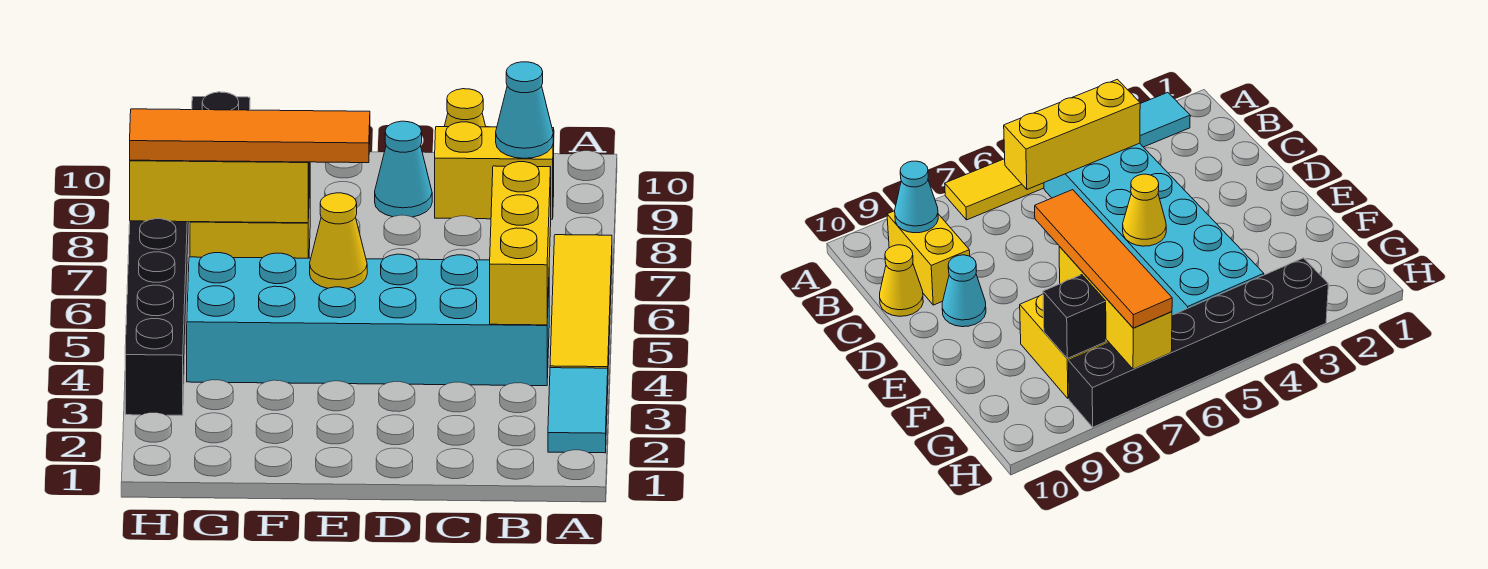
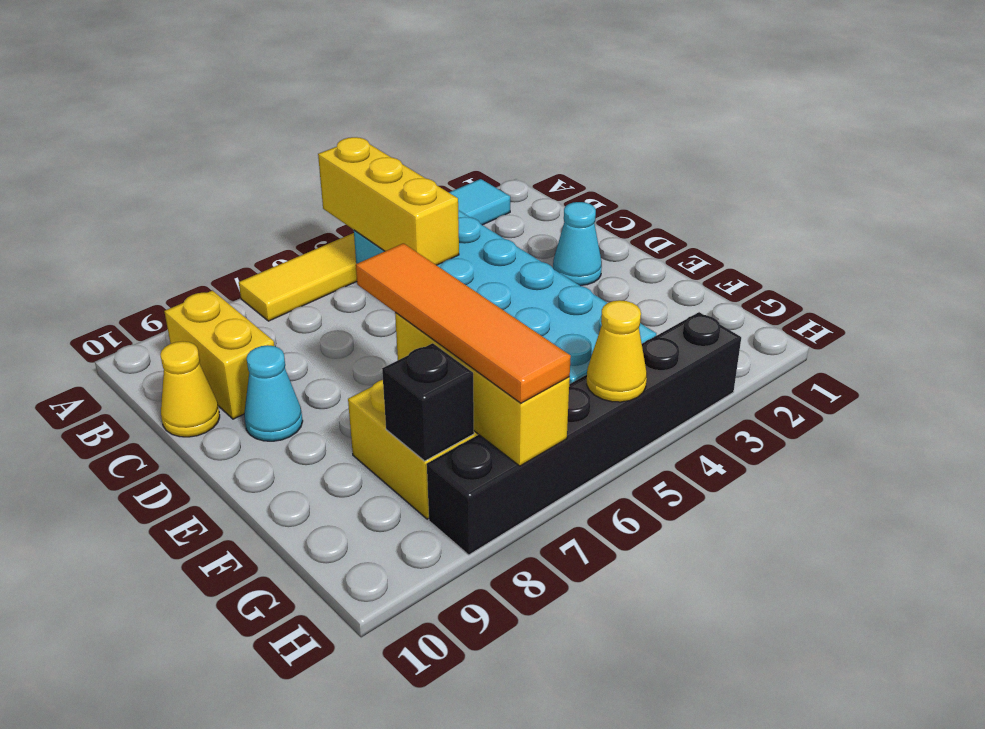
yellow brick B4:B6 level 2 -> yellow brick A5:C5 level 2
cyan cone B9 level 2 -> cyan cone D2 level 1
yellow cone E5 level 2 -> yellow cone H5 level 2

